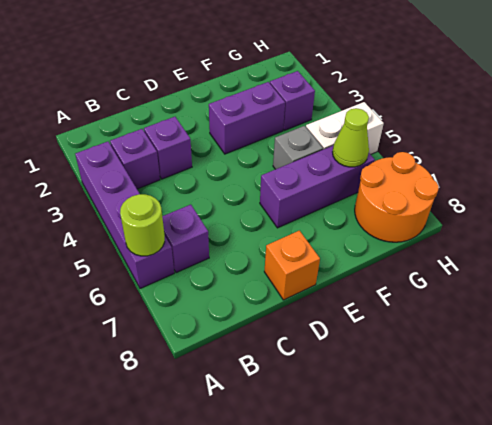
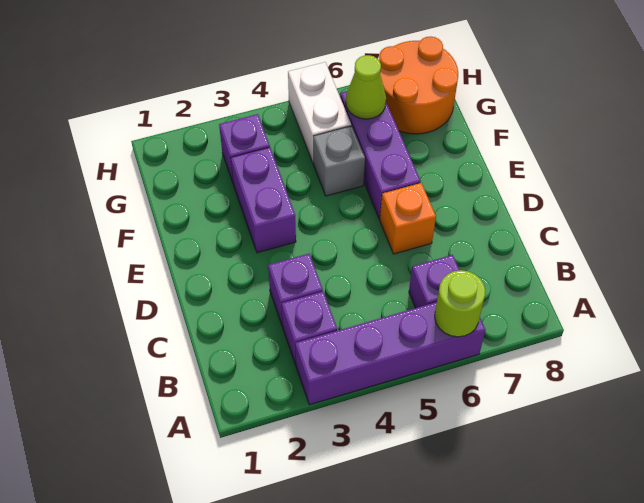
orange brick D8 level 1 -> orange brick D6 level 1

